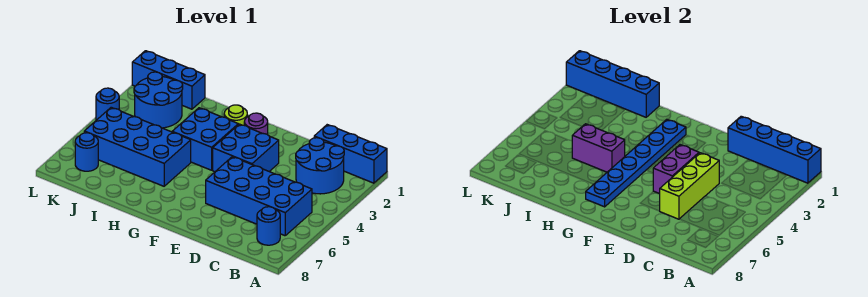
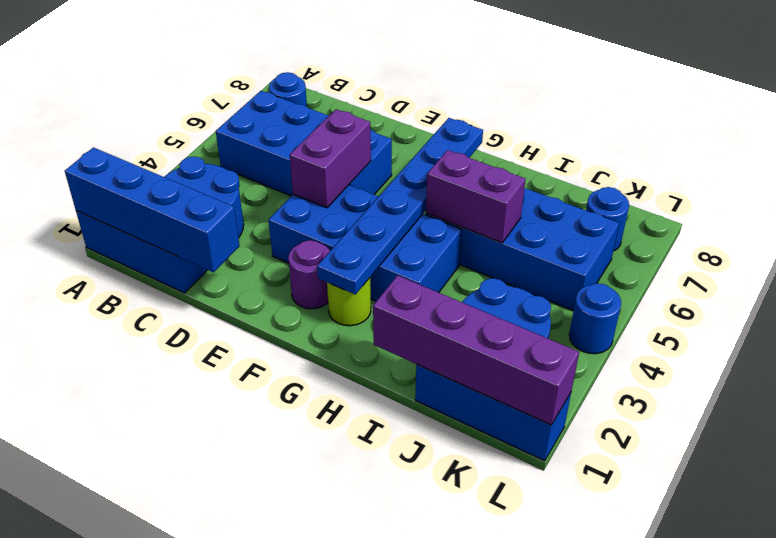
lime brick D4:D6 level 2 -> none
blue brick I1:L1 level 2 -> purple brick I1:L1 level 2

